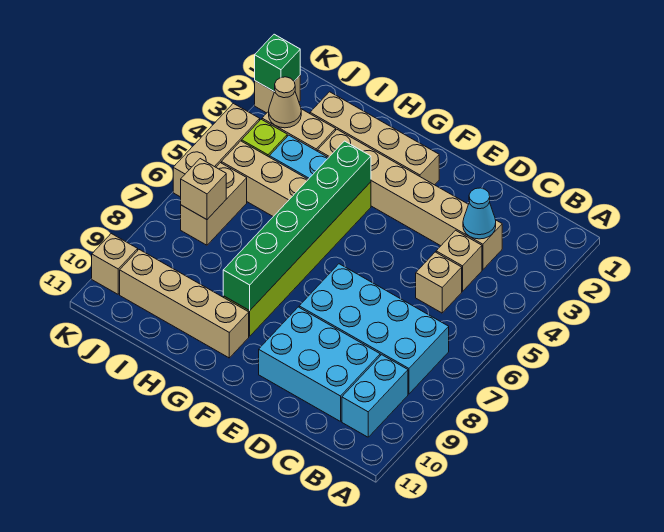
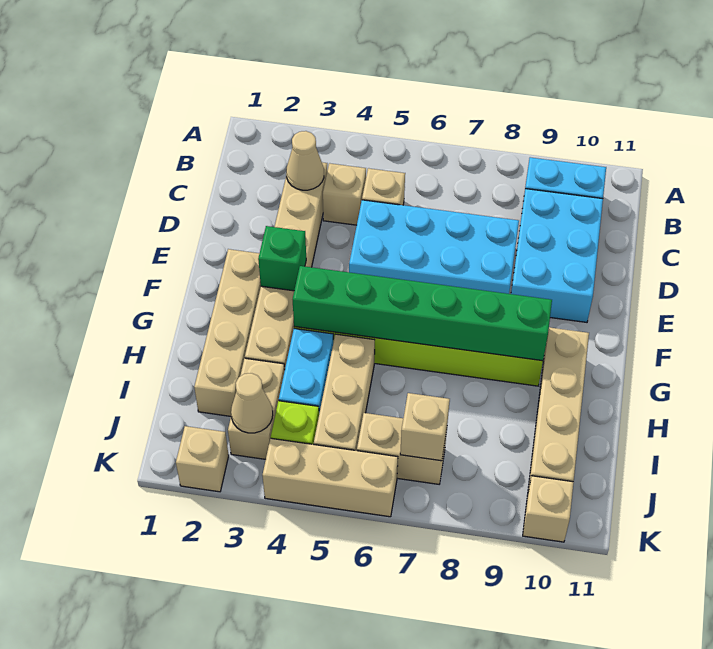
cyan brick B7:E8 level 1 -> cyan brick D5:E8 level 1
cyan cone C3 level 2 -> tan cone C3 level 2
green brick K2 level 2 -> green brick F3 level 2

